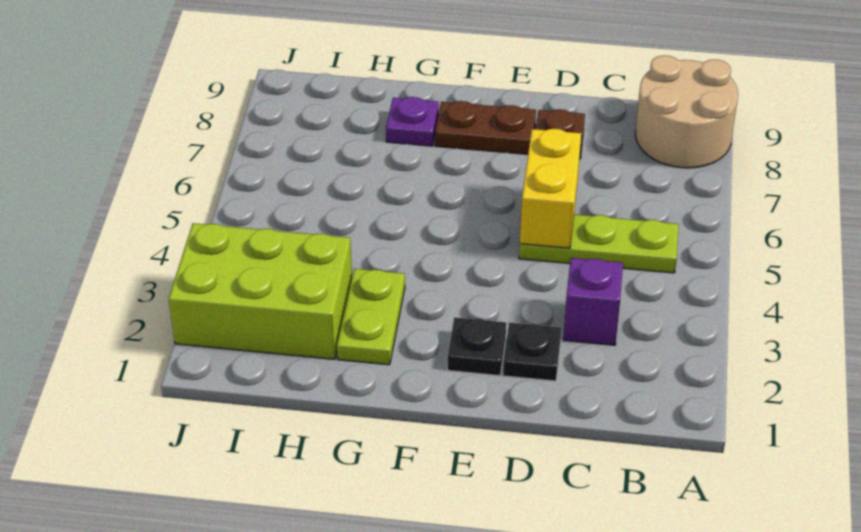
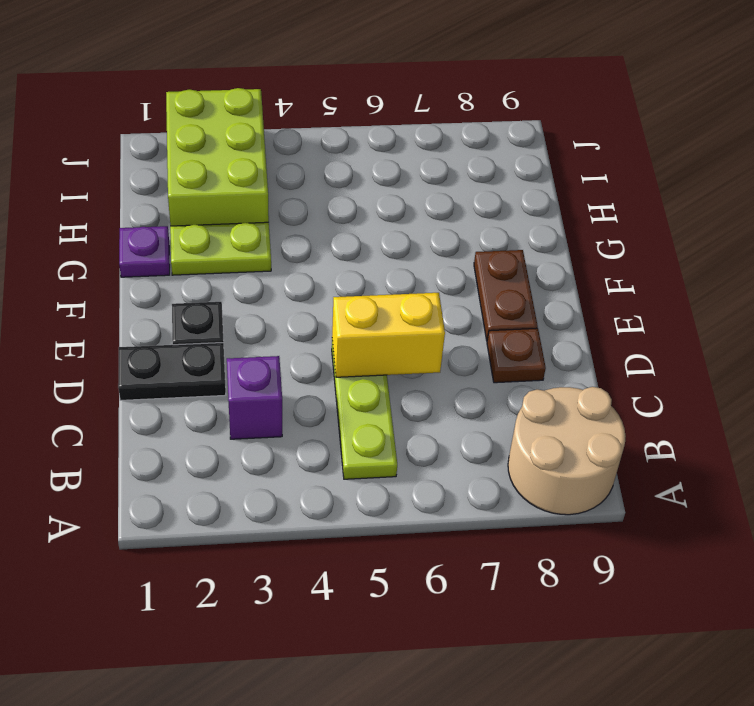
black plate D2 level 1 -> black plate D1:D2 level 1
purple plate G8 level 1 -> purple plate G1 level 1

